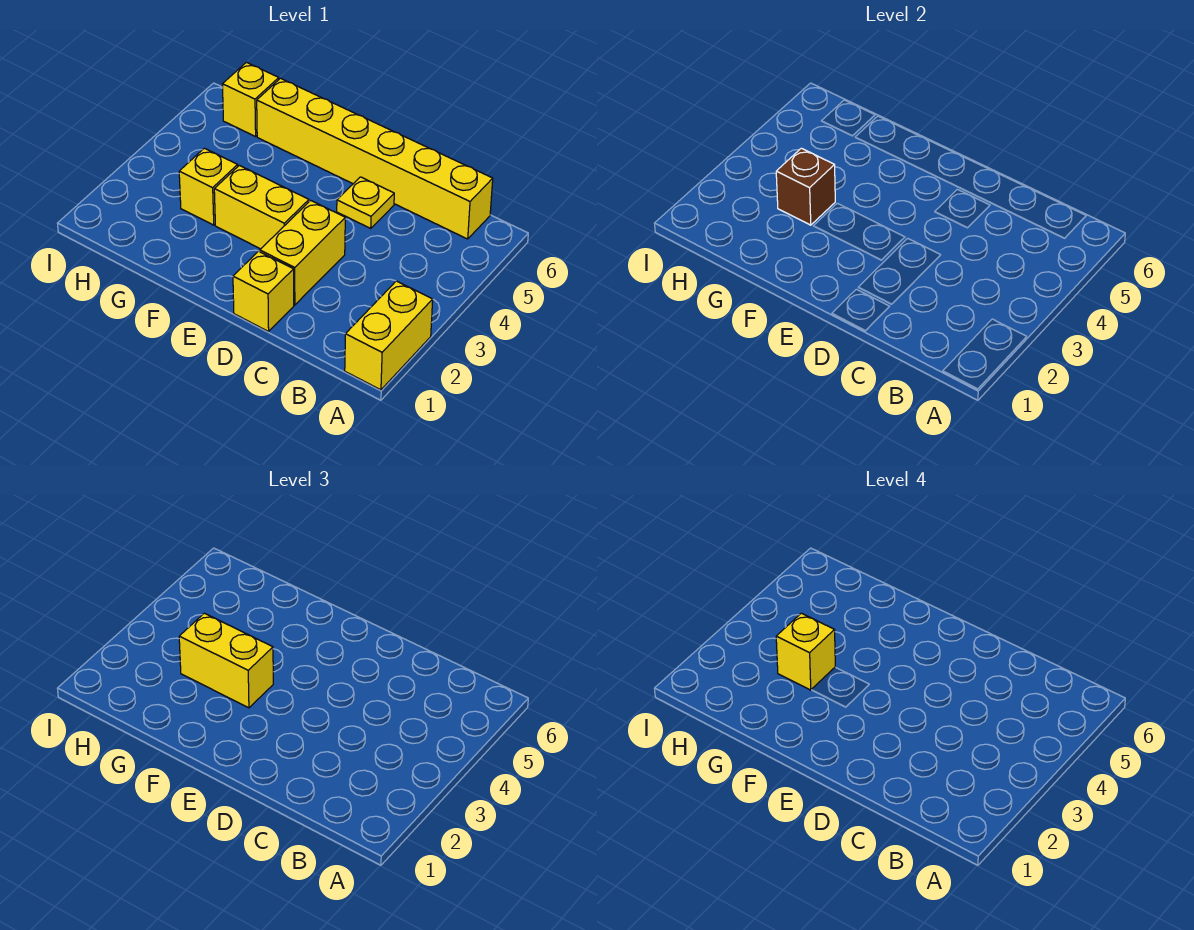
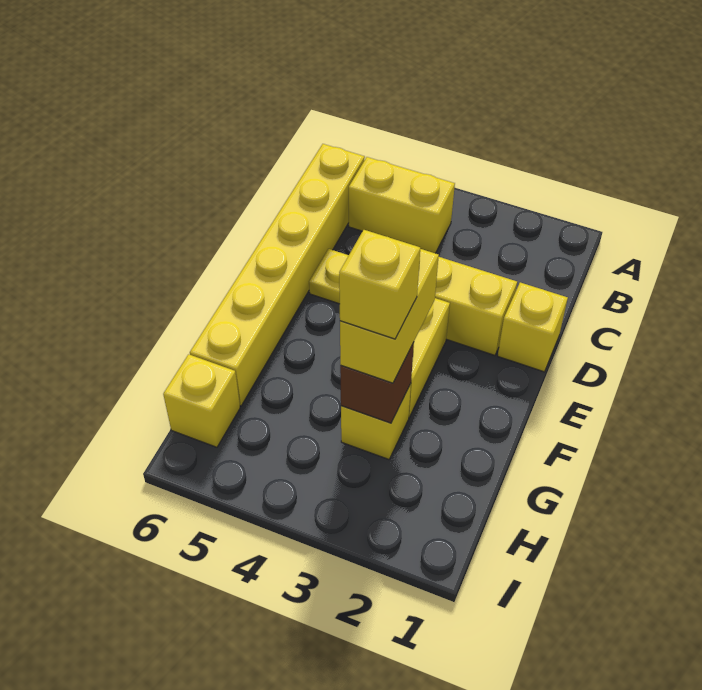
yellow brick A1:A2 level 1 -> yellow brick B4:B5 level 1

